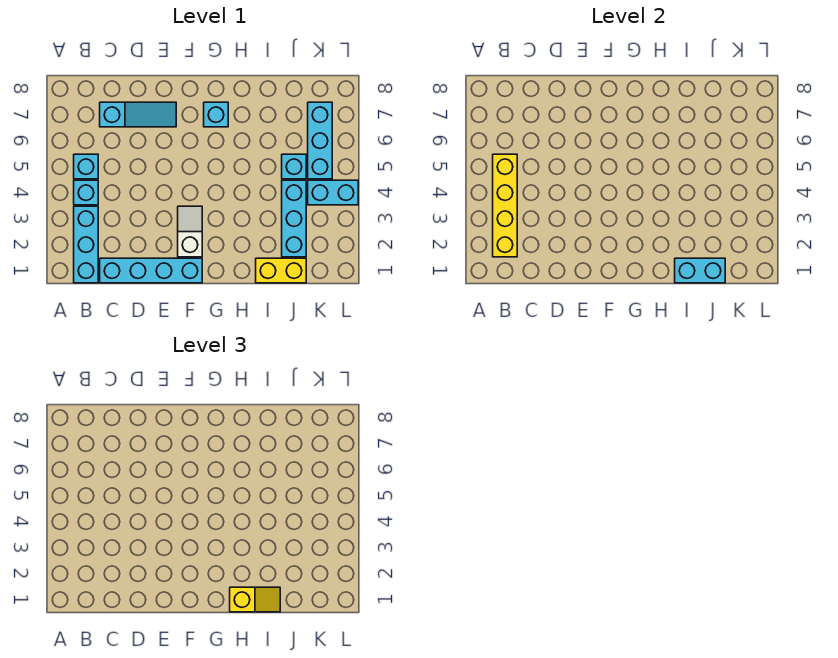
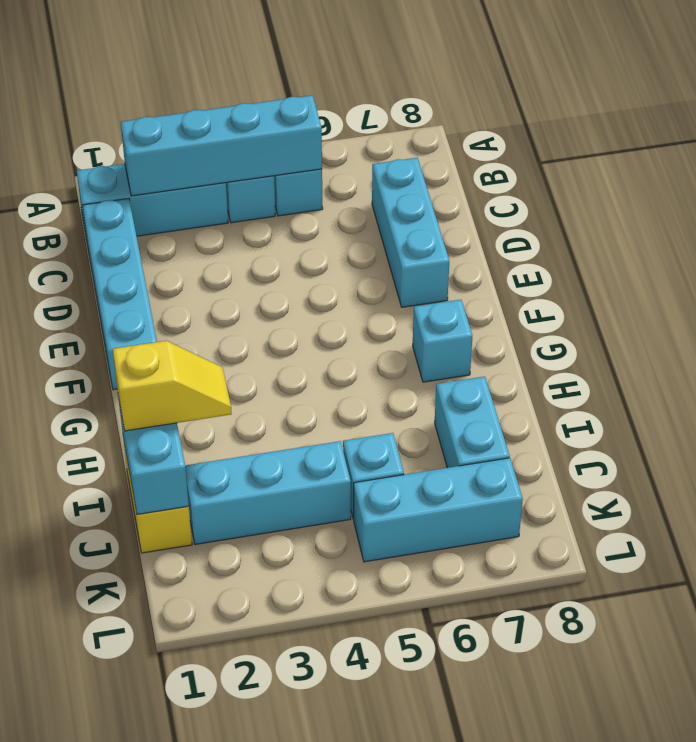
yellow brick B2:B5 level 2 -> cyan brick B2:B5 level 2
cyan slope C7:E7 level 1 top C -> cyan brick C7:E7 level 1
white slope F2:F3 level 1 top 2 -> none
yellow slope H1:I1 level 3 top H -> yellow slope I1:I2 level 3 top 1
cyan brick K4:L4 level 1 -> cyan brick I7:J7 level 1

